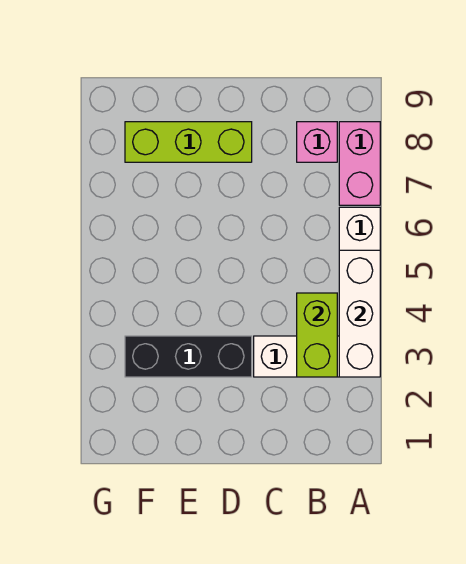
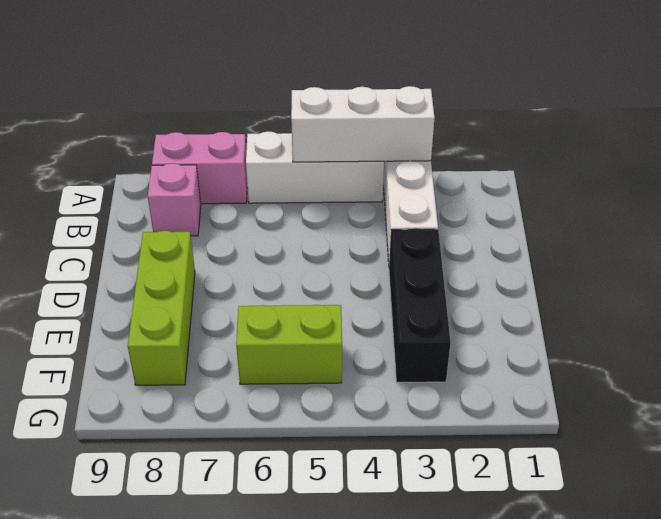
lime brick B3:B4 level 2 -> lime brick F5:F6 level 1

